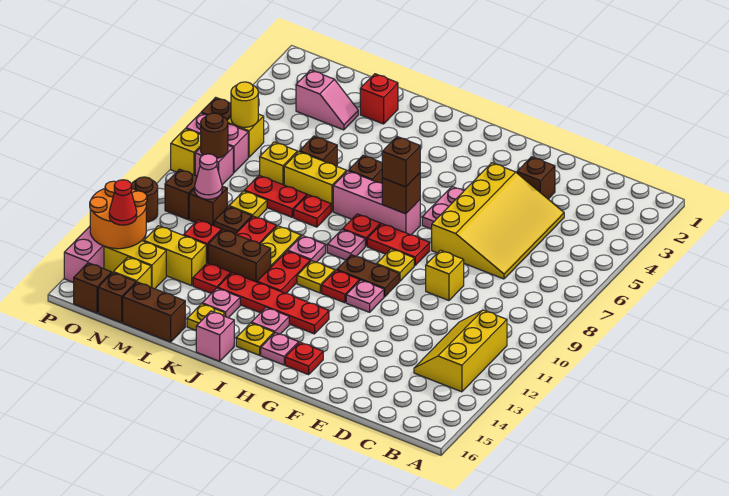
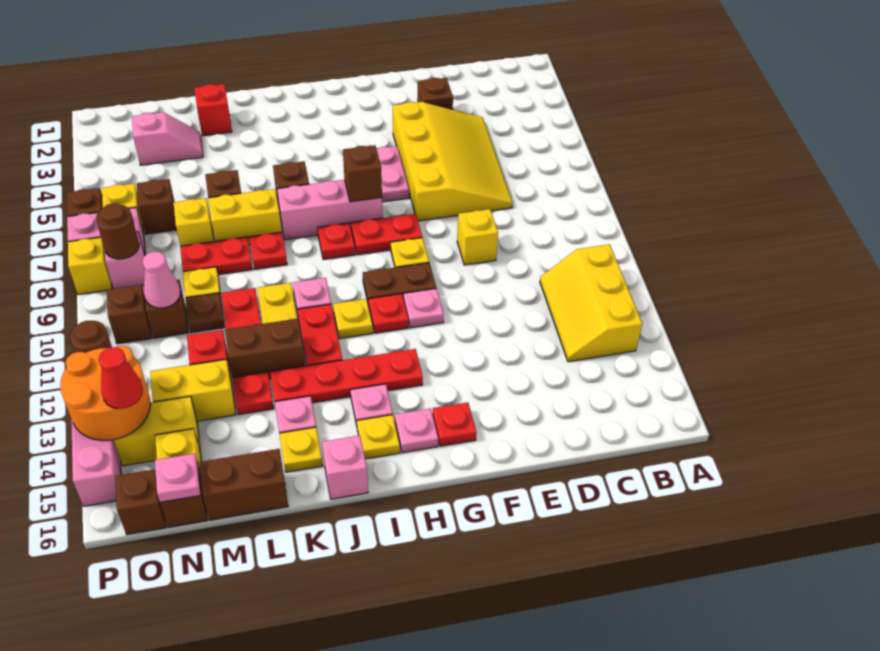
brown brick H7 level 3 -> brown brick N6 level 1
pink plate I9 level 1 -> pink plate N16 level 2
yellow round brick O6 level 2 -> none

